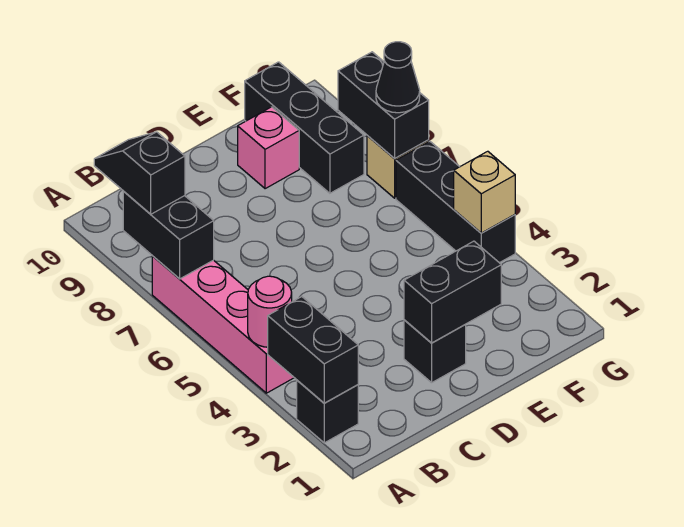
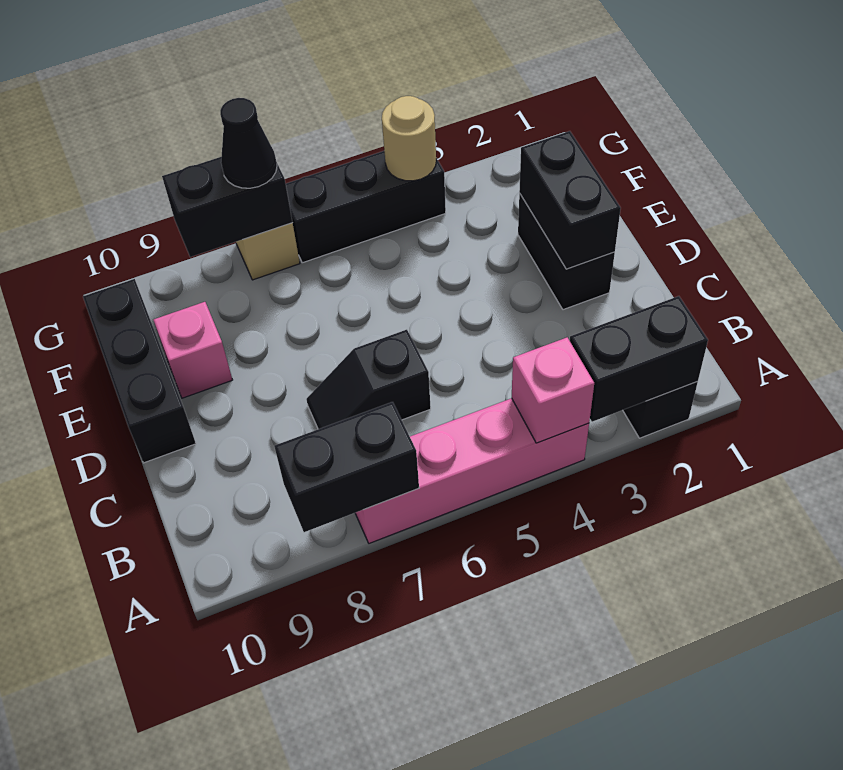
pink round brick A4 level 2 -> pink brick A4 level 2
black slope A8:A9 level 3 top 8 -> black slope C6:C7 level 1 top 6
black brick D2 level 1 -> black brick D2:E2 level 1
black brick F8:F10 level 1 -> black brick D10:F10 level 1
tan brick G4 level 2 -> tan round brick G4 level 2

